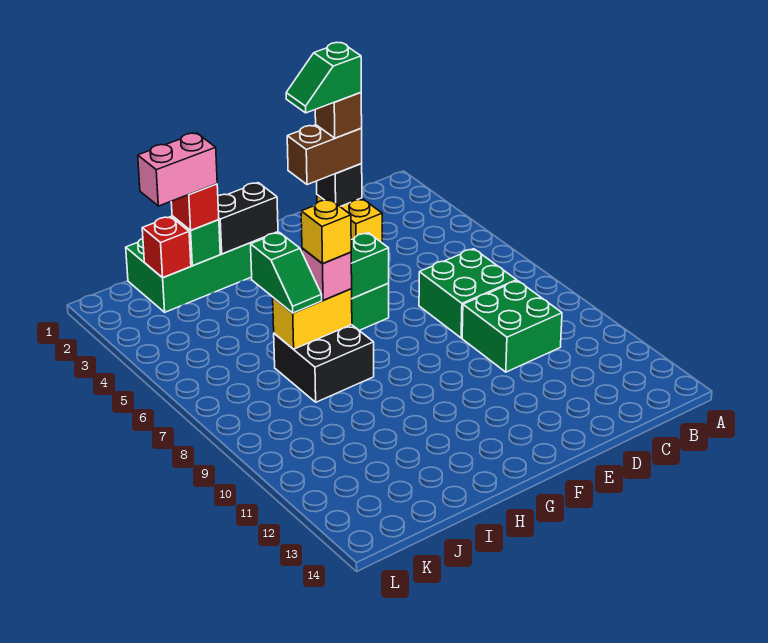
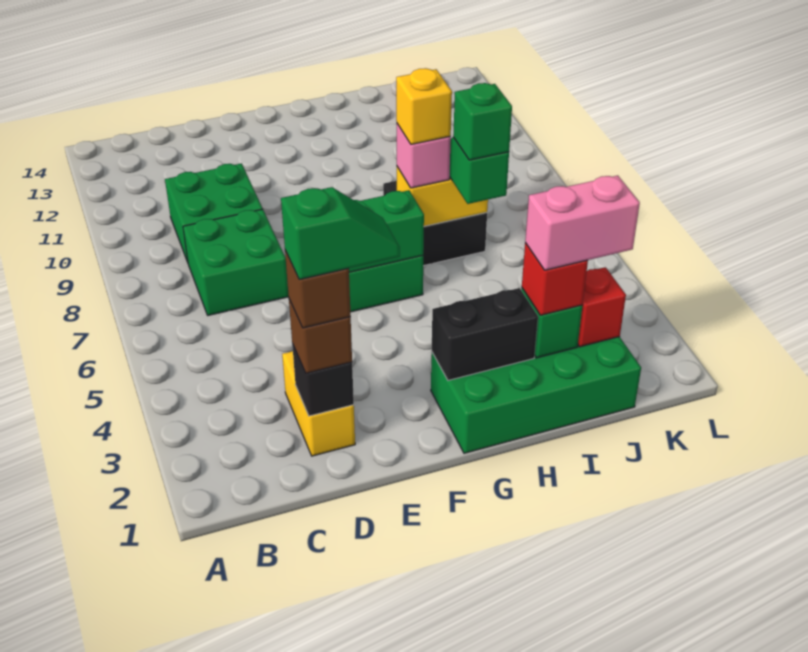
brown brick D2:E2 level 3 -> brown brick D2 level 3
none -> green brick I6 level 4

